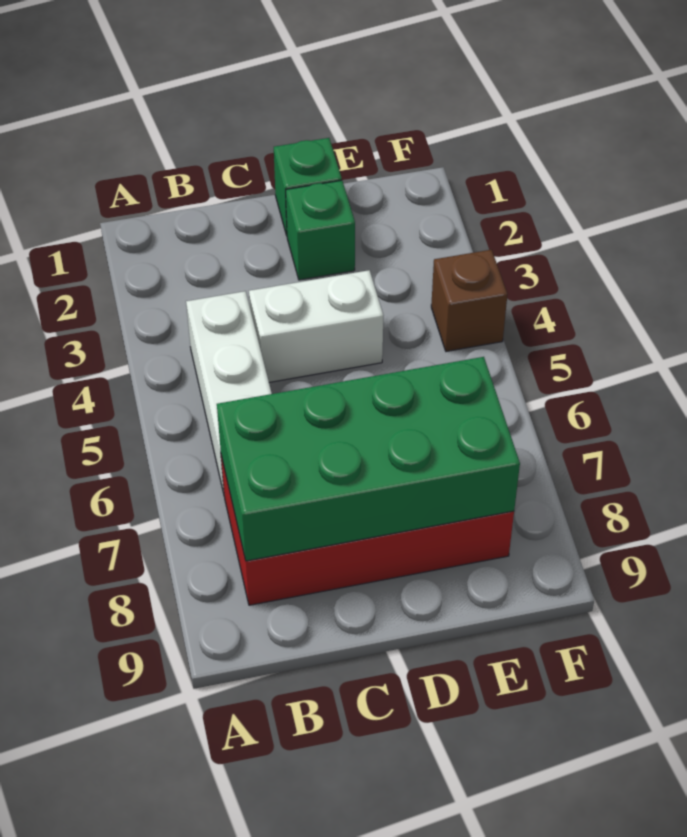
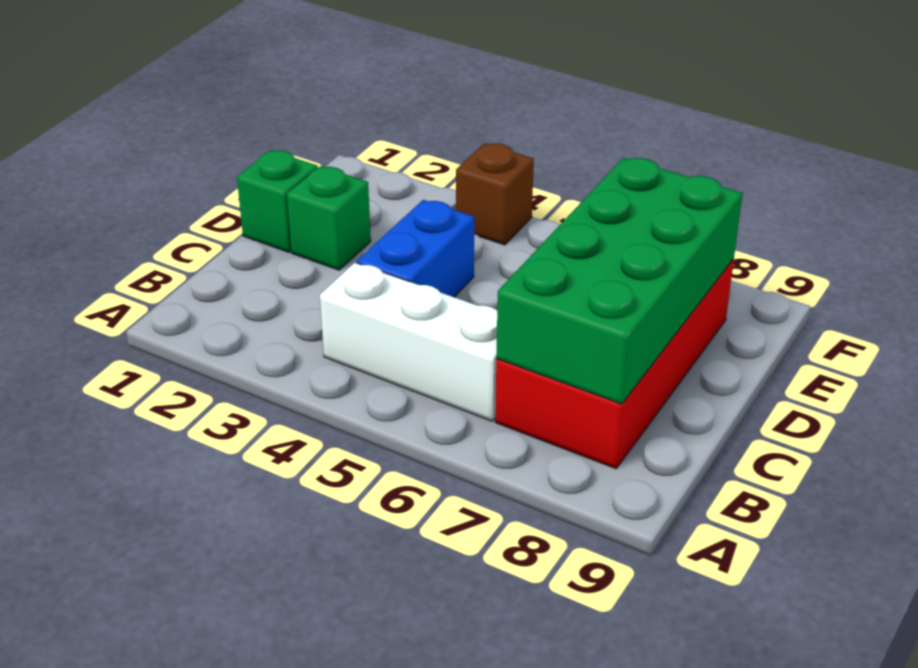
white brick C4:D4 level 1 -> blue brick C4:D4 level 1

